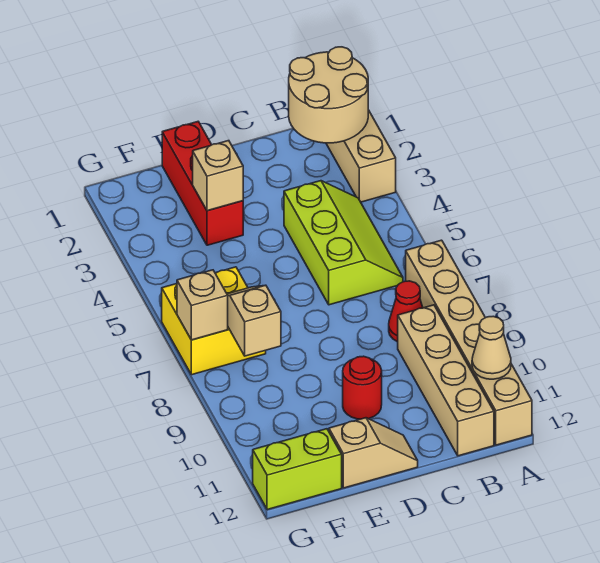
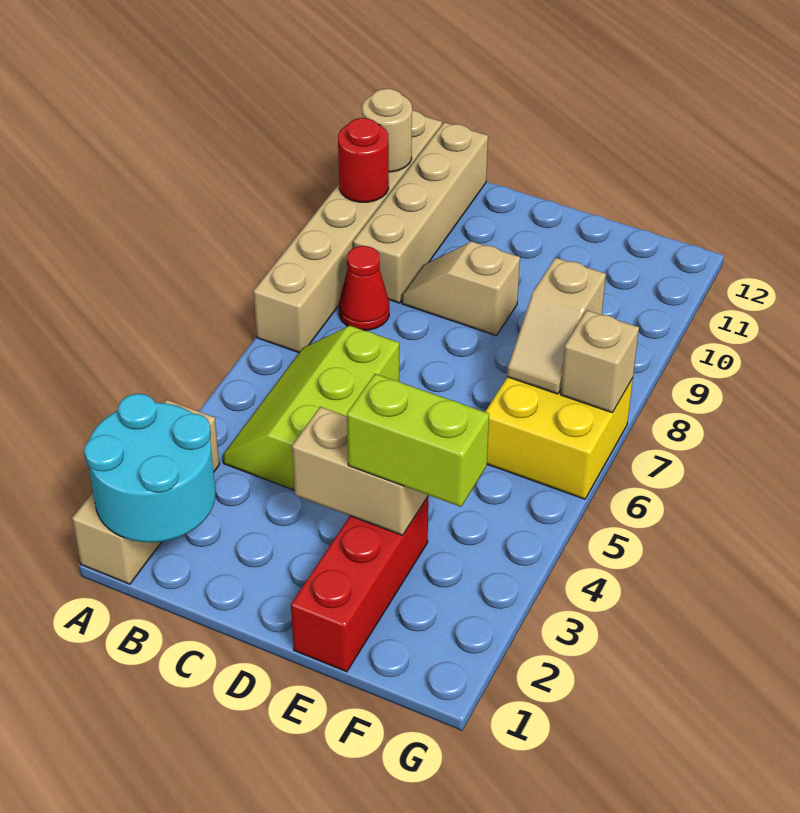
tan round brick A1:B2 level 2 -> cyan round brick A1:B2 level 2
tan cone A11 level 2 -> tan round brick A11 level 2
red round brick D10 level 1 -> red round brick A10 level 2
tan slope D12:E12 level 1 top E -> tan slope C9:D9 level 1 top D
tan brick E3 level 2 -> tan brick D3:E3 level 2
lime brick F12:G12 level 1 -> lime brick E3:F3 level 3

